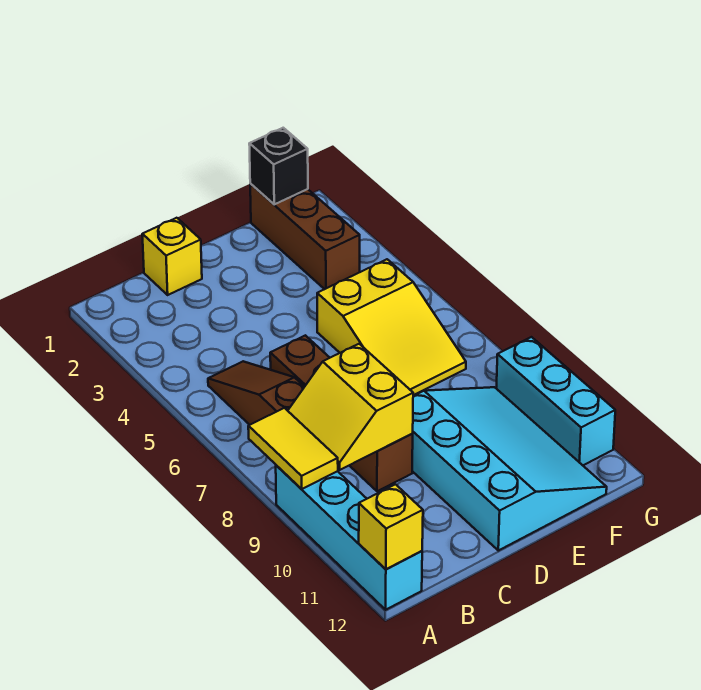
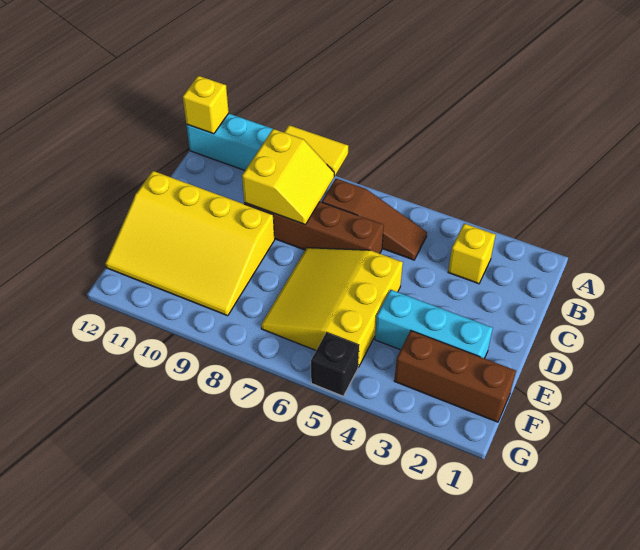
yellow slope B8:C9 level 2 top C -> yellow slope B8:C9 level 2 top 9
yellow brick C1 level 1 -> yellow brick B3 level 1
cyan slope D9:F12 level 1 top D -> yellow slope D9:F12 level 1 top D
yellow slope E5:F7 level 1 top 5 -> yellow slope D5:F7 level 1 top 5
black brick F1 level 2 -> black brick G5 level 1
cyan brick G9:G11 level 1 -> cyan brick E2:E4 level 1

